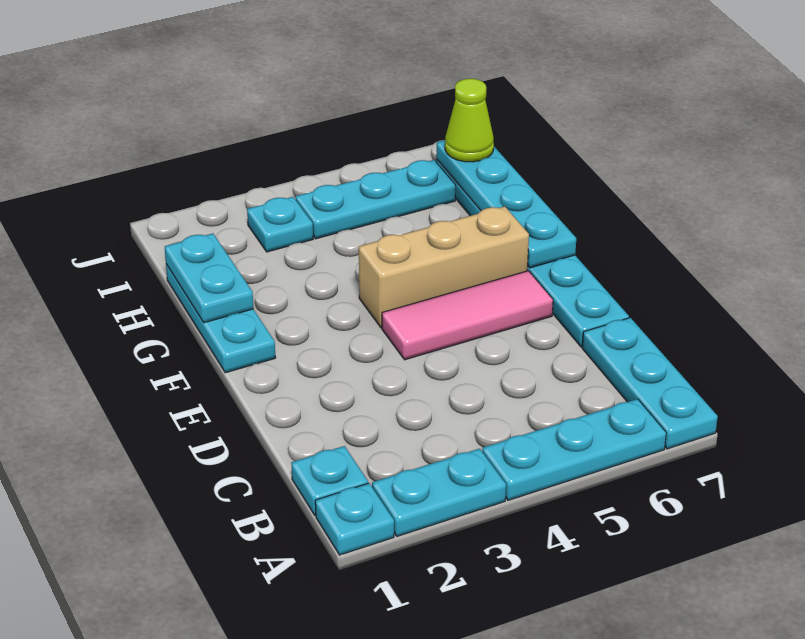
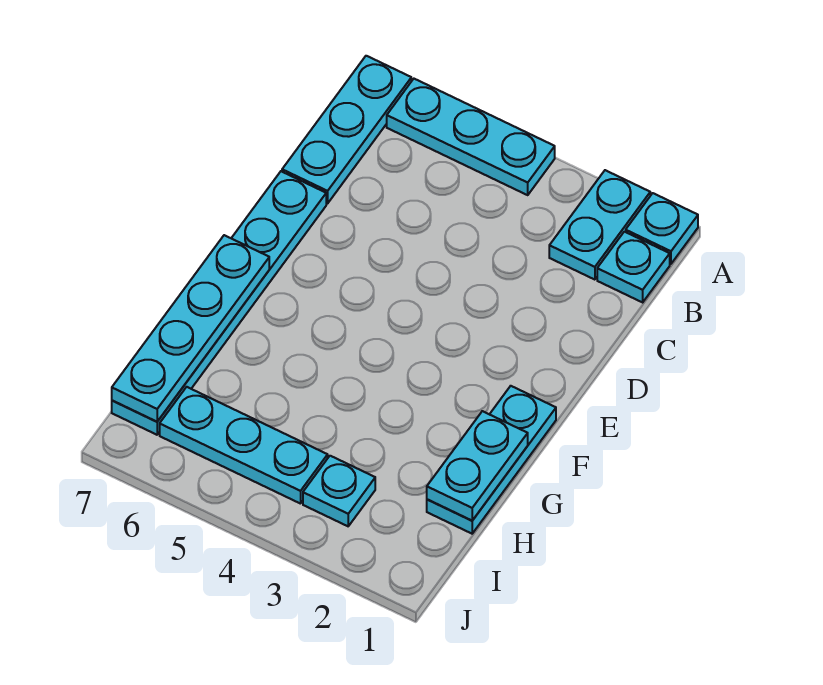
cyan plate A2:A3 level 1 -> cyan plate A2:B2 level 1
pink tile E4:E6 level 1 -> none
tan brick F4:F6 level 1 -> none
lime cone I7 level 3 -> none

